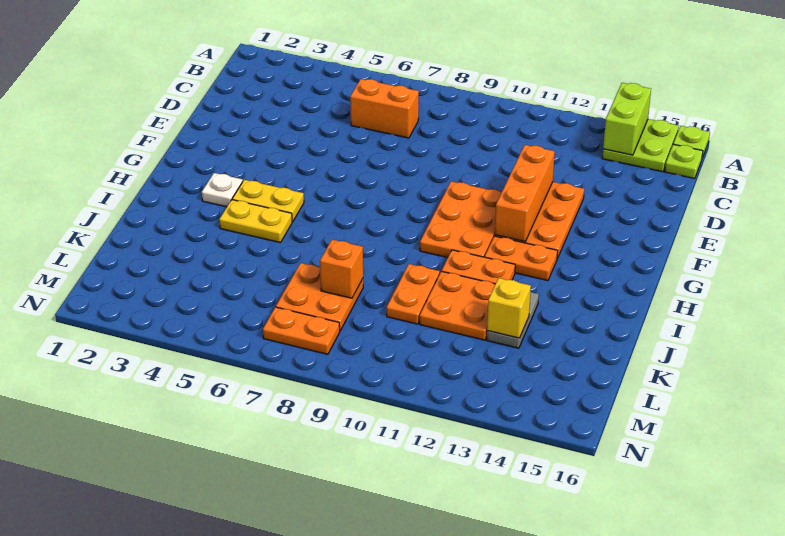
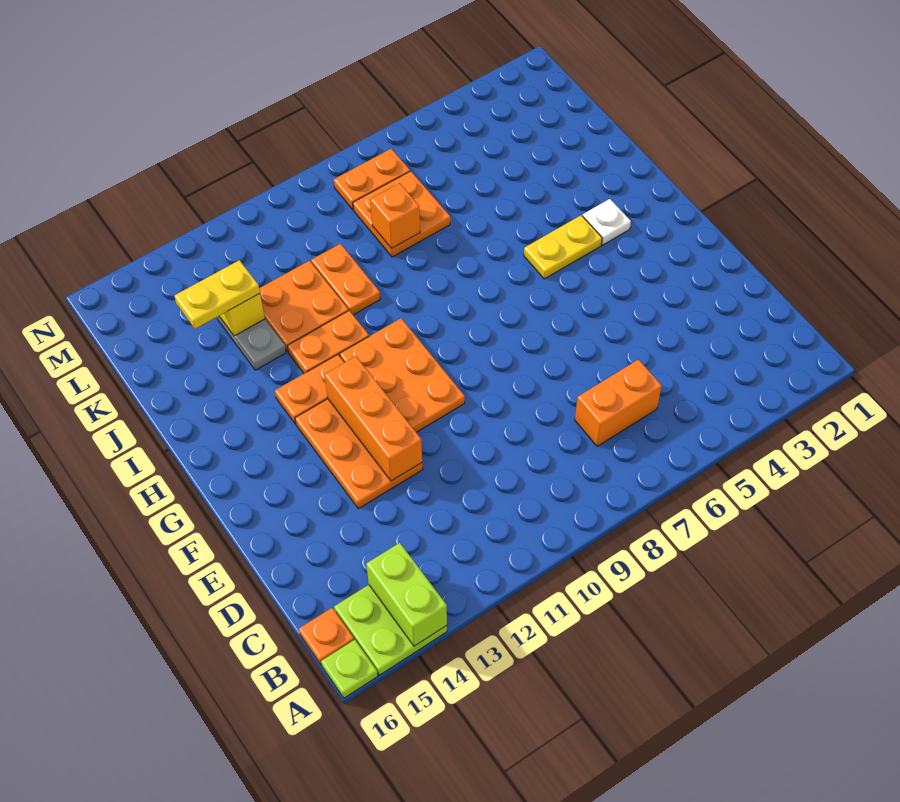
lime plate B16 level 1 -> orange plate B16 level 1
yellow plate I4:I5 level 1 -> yellow plate K13:K14 level 3

